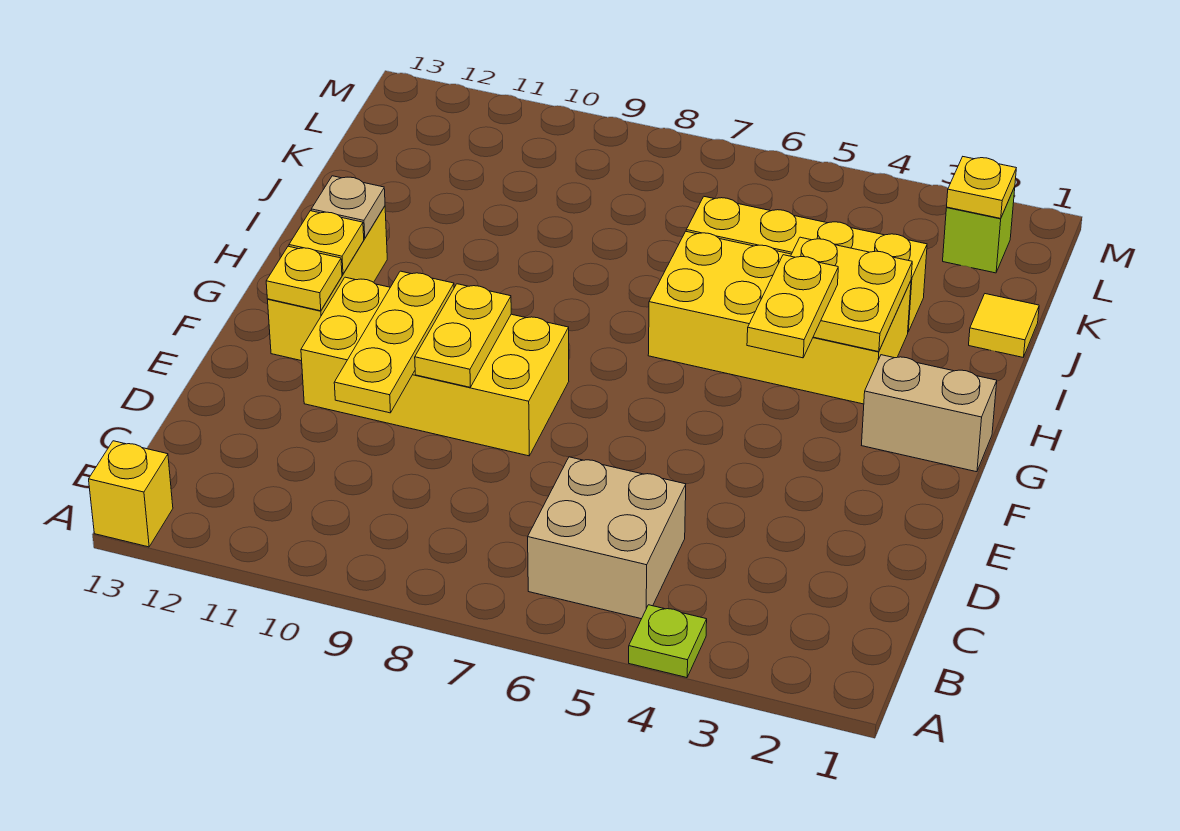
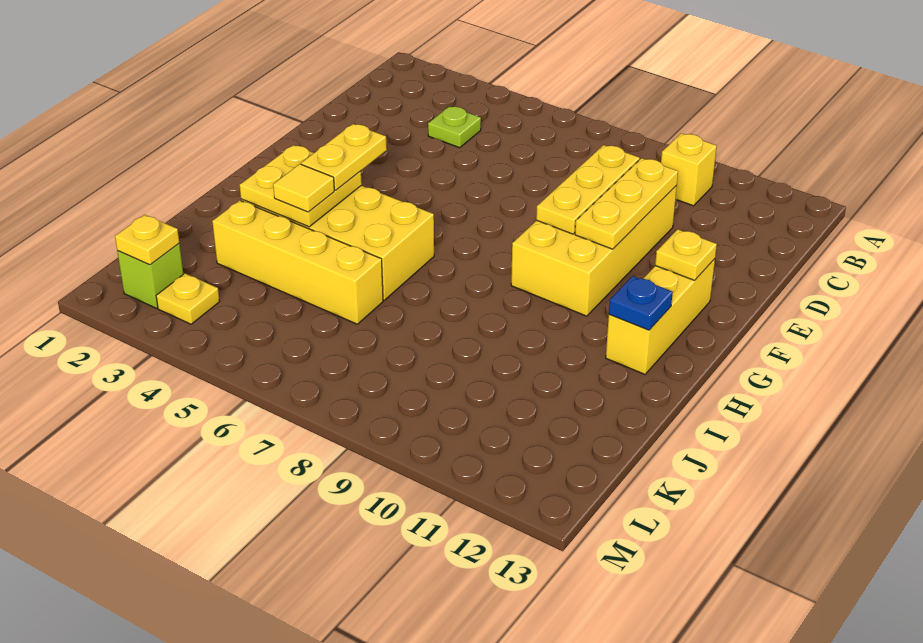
lime plate A4 level 1 -> lime plate C4 level 1
yellow brick A13 level 1 -> yellow brick B10 level 1
tan brick B5:C6 level 1 -> none
yellow brick E8:F11 level 1 -> yellow brick D9:G10 level 1
yellow plate E9:F9 level 2 -> yellow plate D9:F9 level 2
tan brick G1:G2 level 1 -> none
yellow plate G12 level 2 -> yellow plate L3 level 1
tan plate H12 level 2 -> blue plate H12 level 2
yellow tile J1 level 1 -> yellow tile I4 level 3

